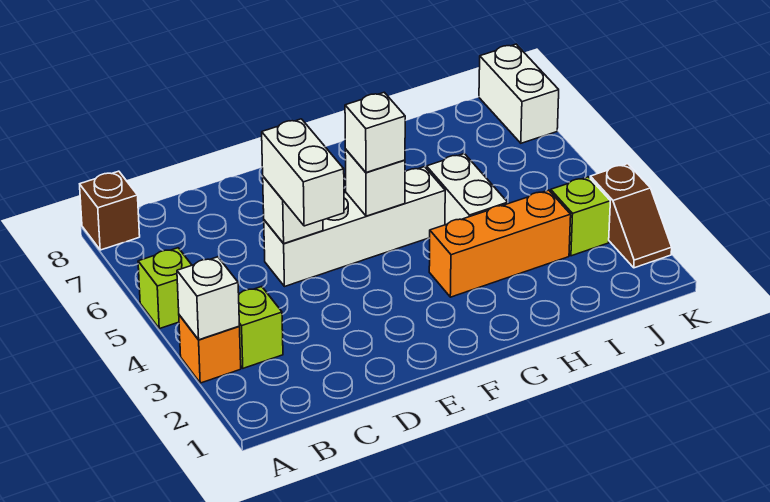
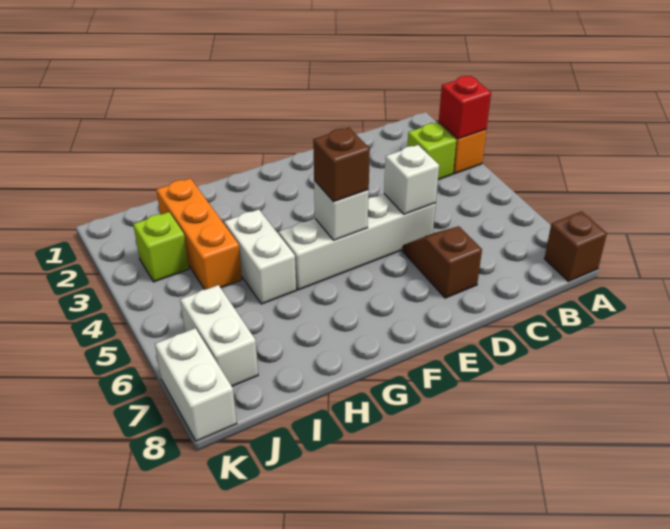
white brick A3 level 2 -> red brick A3 level 2
lime brick A5 level 1 -> none
white brick D4:D5 level 3 -> white brick J6:J7 level 1
white brick F5 level 3 -> brown brick F5 level 3
orange brick G3:I3 level 1 -> orange brick I2:I4 level 1
brown slope K2:K3 level 1 top 3 -> brown slope D6:D7 level 1 top 7

